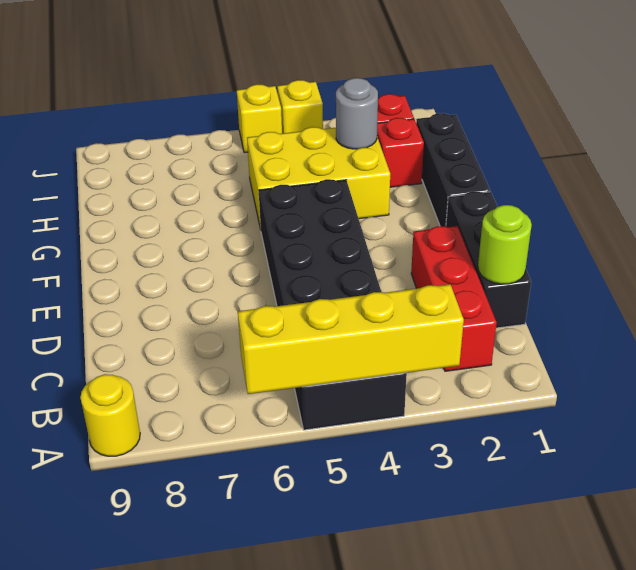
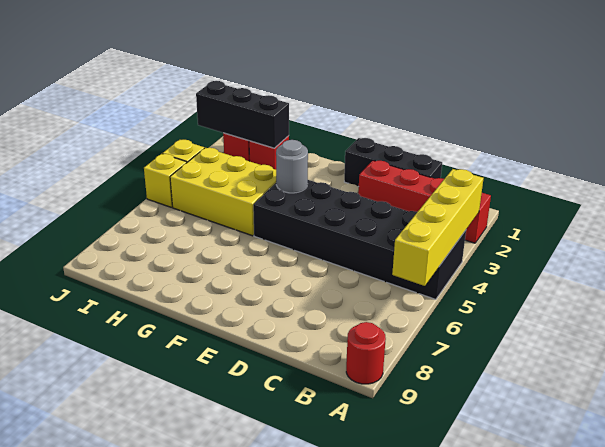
yellow round brick A9 level 1 -> red round brick A9 level 1
red brick B2:D2 level 1 -> red brick A2:D2 level 1
lime round brick C1 level 2 -> none
black brick F1:H1 level 1 -> black brick H2:J2 level 2
yellow brick G3:H5 level 1 -> yellow brick G4:I5 level 1
grey round brick H3 level 2 -> grey round brick F4 level 2

